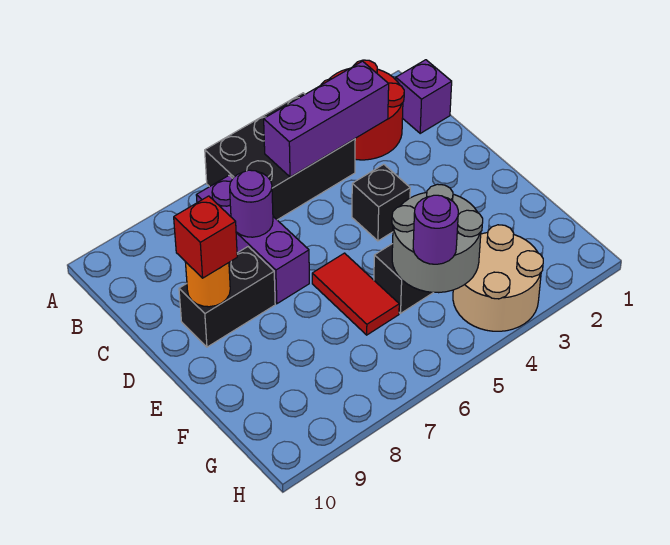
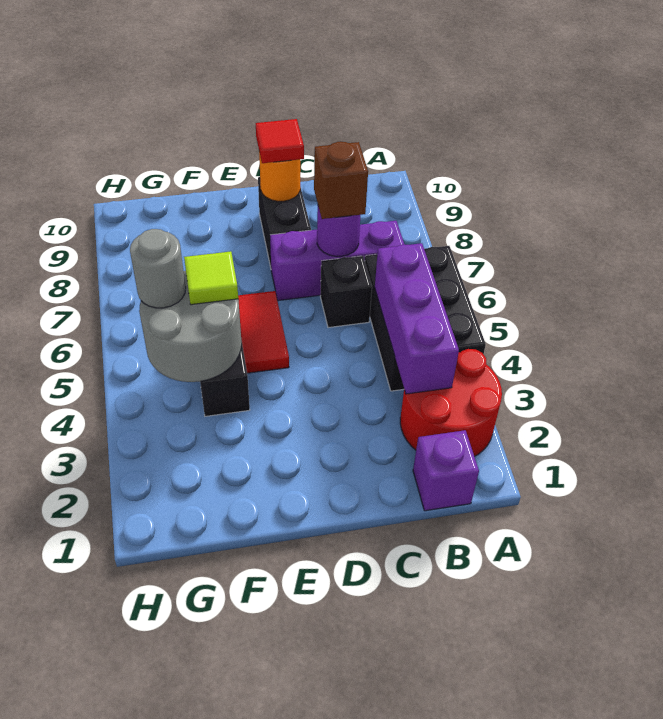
none -> brown brick C7 level 3
black brick D4 level 1 -> black brick C6 level 1
red brick D9 level 3 -> red tile D9 level 3
red tile E6:F6 level 1 -> red tile E5:E6 level 1
none -> lime tile F5 level 3
tan round brick G3:H4 level 1 -> none
purple round brick G5 level 3 -> grey round brick G5 level 3

